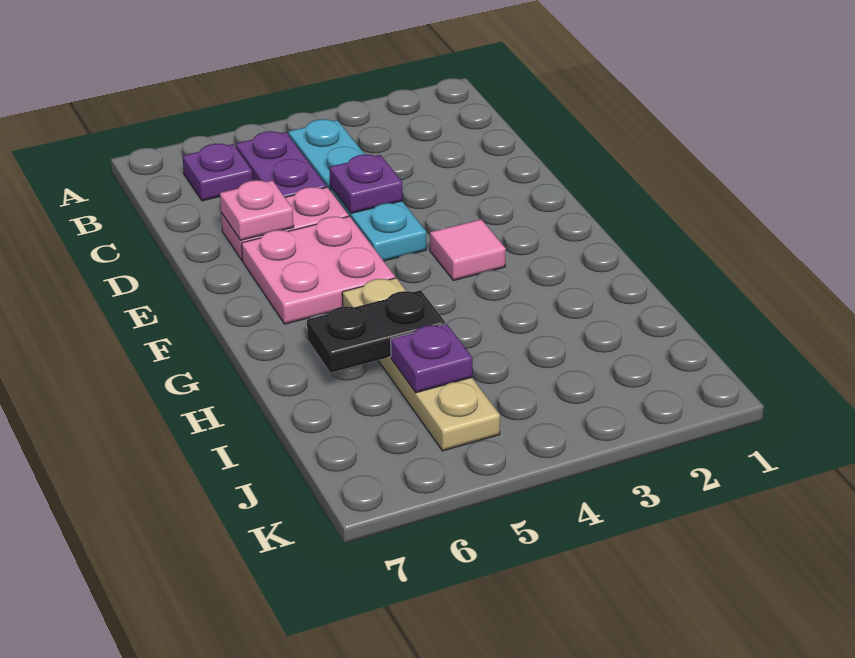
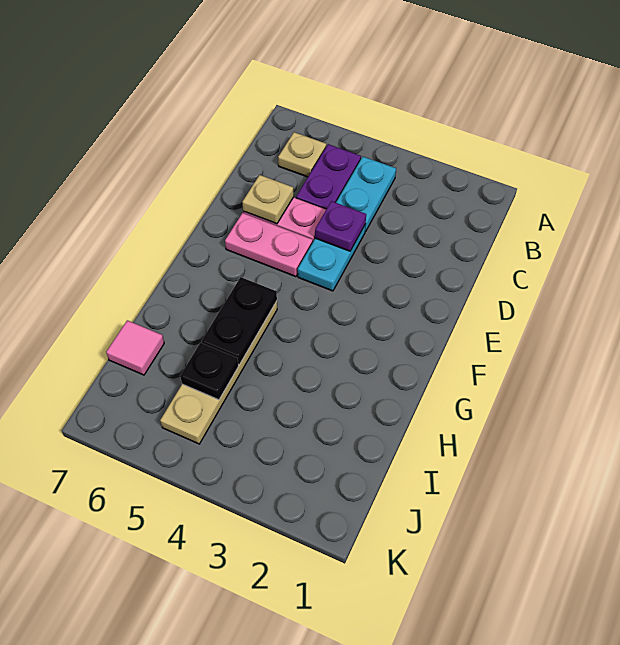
purple plate B6 level 1 -> tan plate B6 level 1
pink plate D6 level 2 -> tan plate D6 level 2
pink plate E5:F6 level 1 -> pink plate E5:E6 level 1
pink tile F3 level 1 -> pink tile I7 level 1
black plate H5:H6 level 2 -> black plate G5:H5 level 2
purple plate I5 level 2 -> black plate I5 level 2

